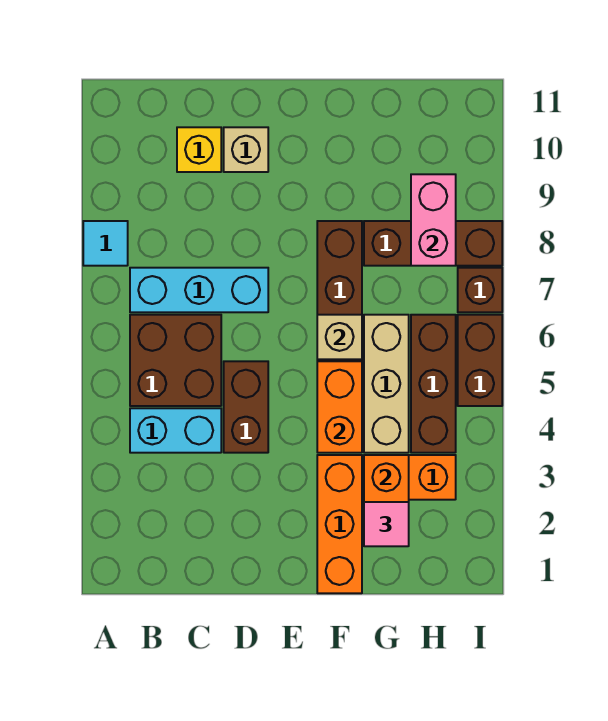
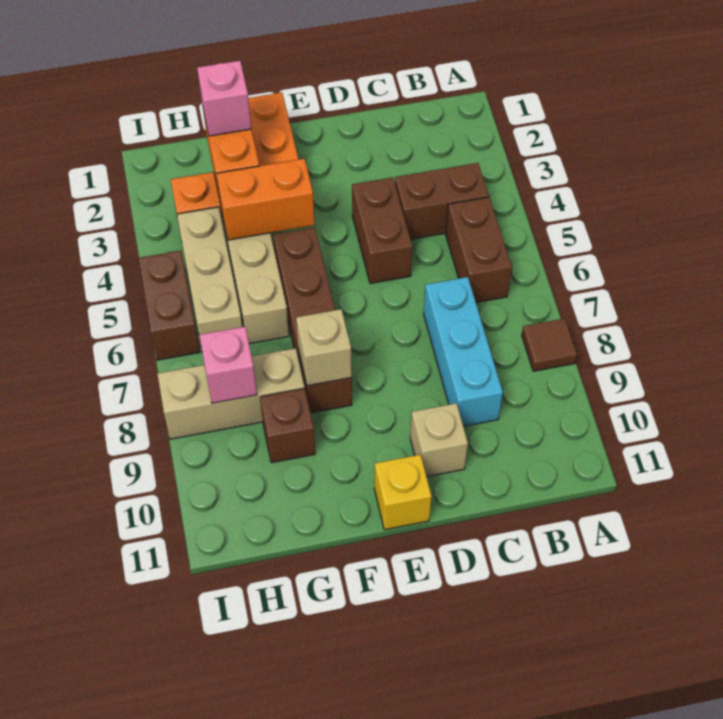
cyan tile A8 level 1 -> brown tile A8 level 1
cyan brick B4:C4 level 1 -> brown brick B4:C4 level 1
brown brick B5:C6 level 1 -> brown brick B5:B6 level 1
cyan brick B7:D7 level 1 -> cyan brick C7:C9 level 1
yellow brick C10 level 1 -> yellow brick E11 level 1
orange brick F4:F5 level 2 -> orange brick F4:G4 level 2
tan brick F6 level 2 -> tan brick F8 level 2
pink tile G2 level 3 -> pink brick G2 level 3
brown brick G8:I8 level 1 -> tan brick G8:I8 level 1
brown brick H4:H6 level 1 -> tan brick H4:H6 level 1
pink brick H8:H9 level 2 -> pink brick H8 level 2
brown brick I7 level 1 -> brown brick G9 level 1

